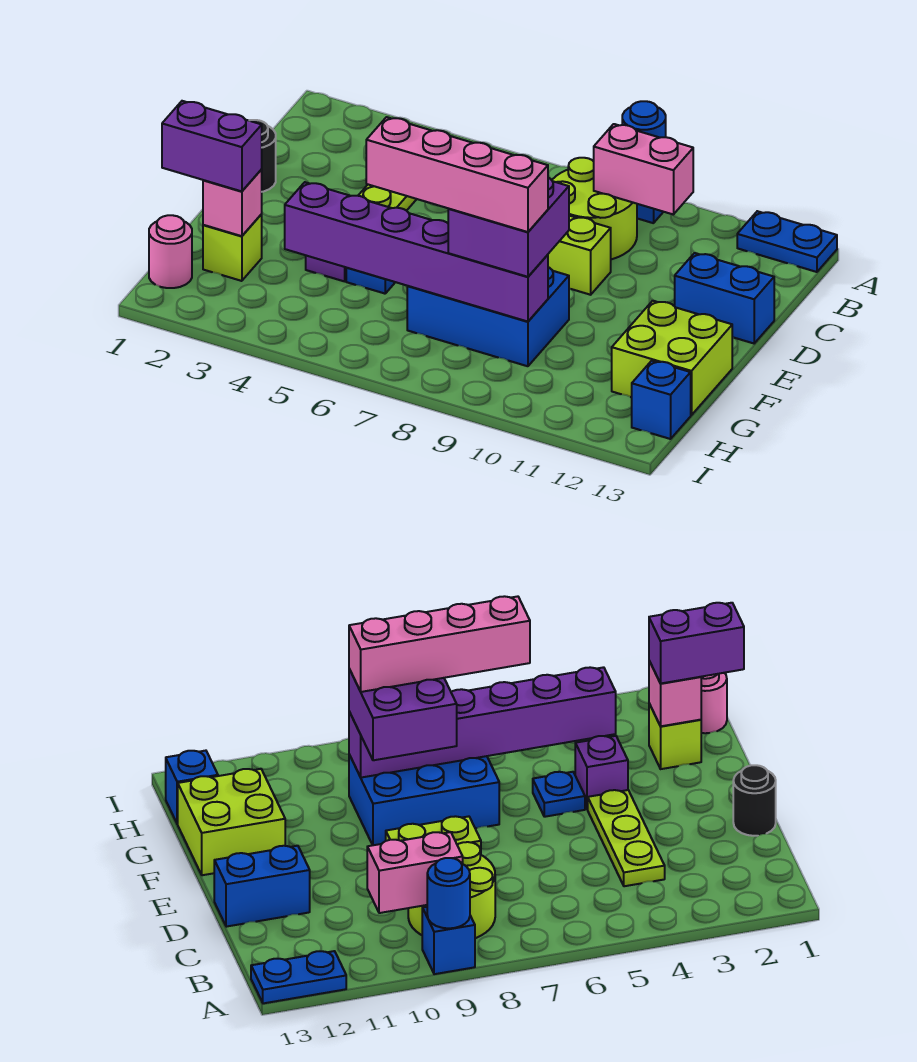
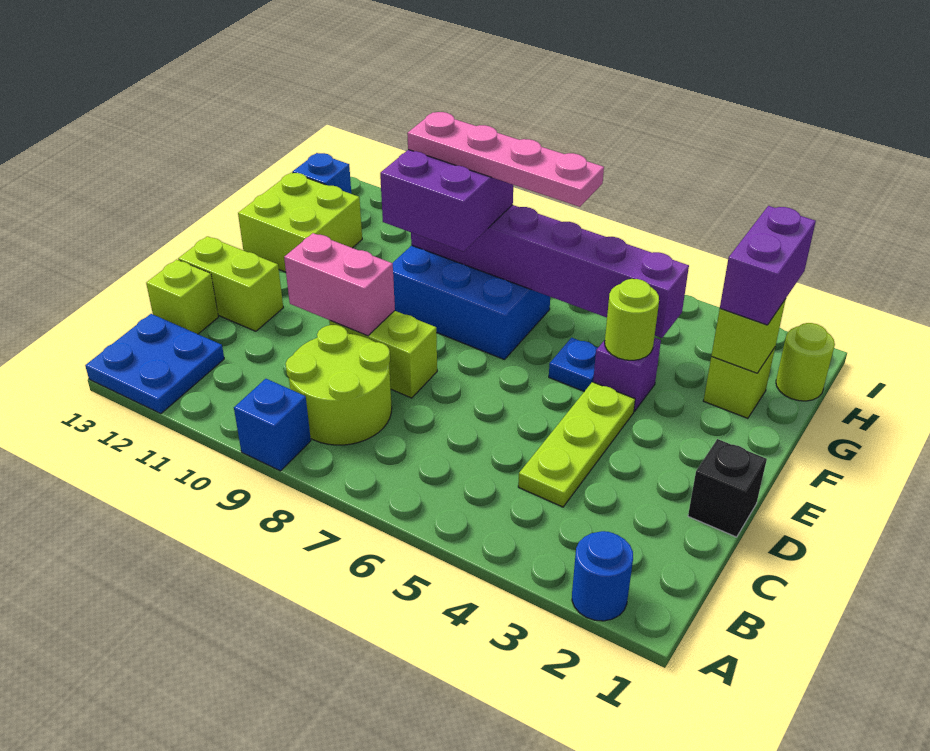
blue round brick A9 level 2 -> blue round brick A2 level 1
blue plate A12:A13 level 1 -> blue plate A12:B13 level 1
pink brick B9:B10 level 2 -> pink brick D9:D10 level 2
none -> lime brick C13 level 1
black round brick D1 level 1 -> black brick D1 level 1
blue brick D12:D13 level 1 -> lime brick D12:D13 level 1
none -> lime round brick F4 level 2
purple brick G1:G2 level 3 -> purple brick G2:H2 level 3
pink brick G2 level 2 -> lime brick G2 level 2
pink brick G6:G9 level 4 -> pink plate G6:G9 level 4
pink round brick H1 level 1 -> lime round brick H1 level 1

